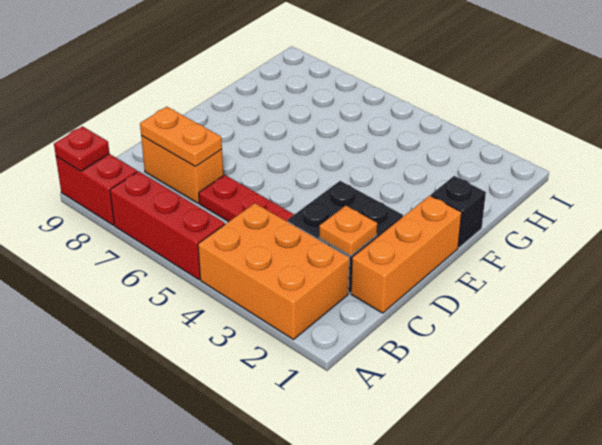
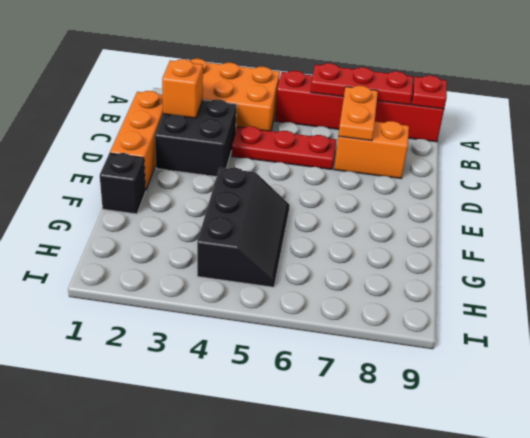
none -> red plate A6:A8 level 2
orange plate C2 level 2 -> orange brick C2 level 2
orange plate C7:C8 level 2 -> orange plate B7:C7 level 2
none -> black slope F4:H5 level 1 top 4

